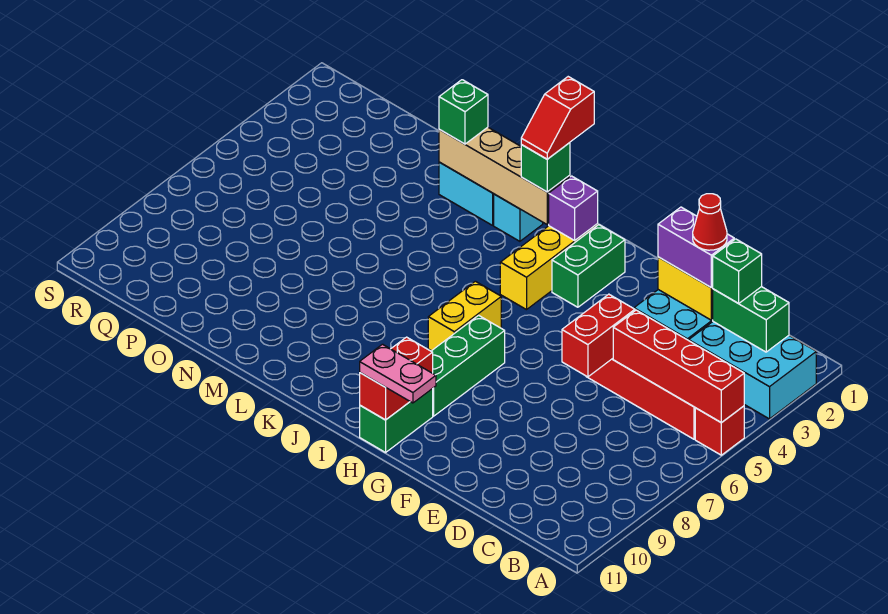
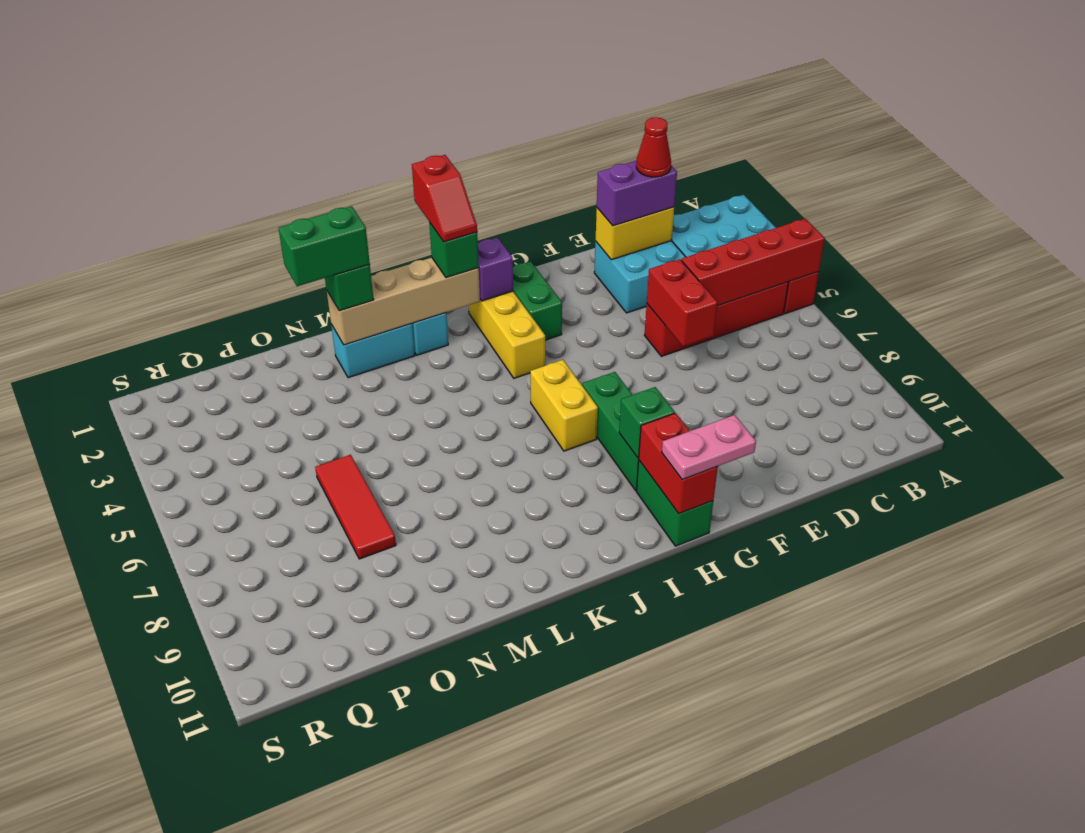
green brick B2:C2 level 2 -> green brick M2:N2 level 4
green brick C2 level 3 -> green brick H9 level 2
none -> red tile O6:O8 level 1

